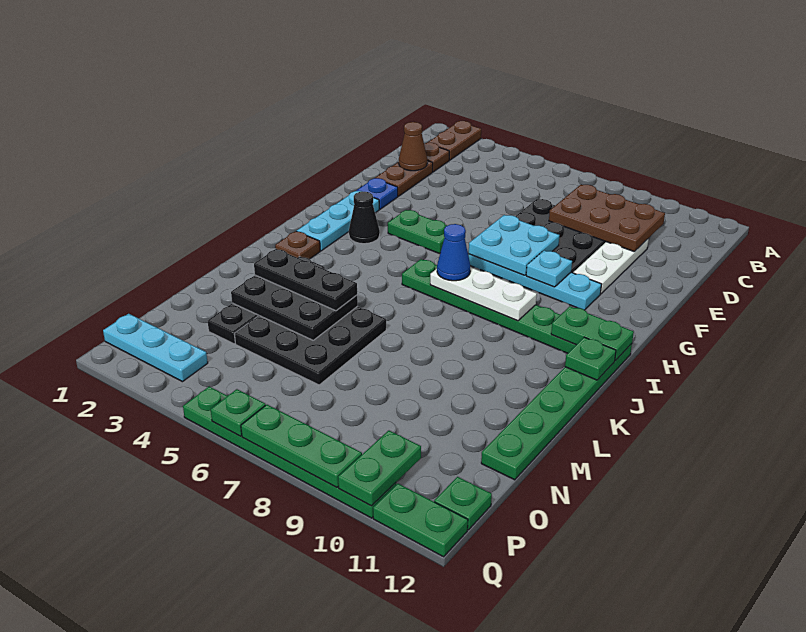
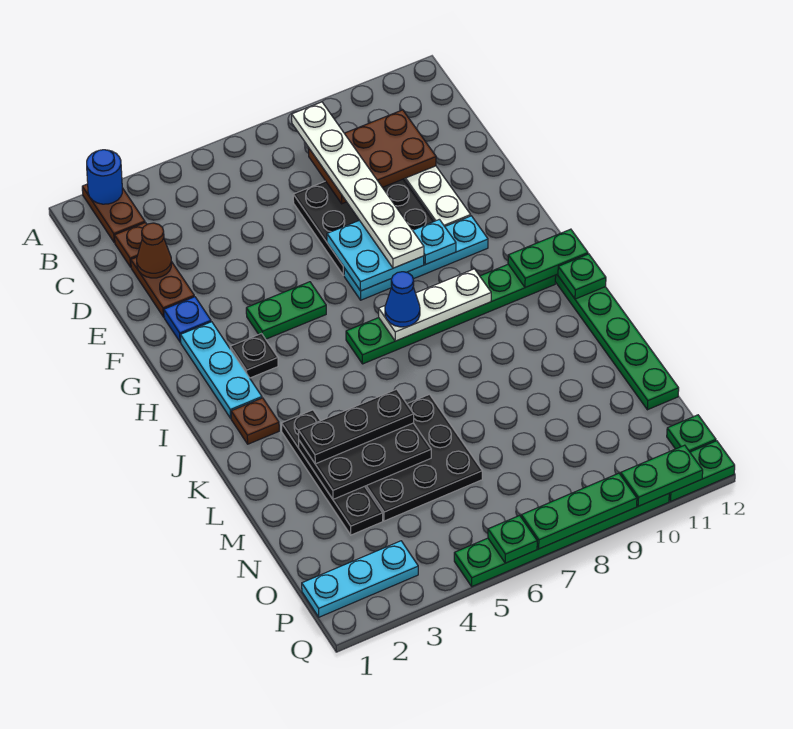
none -> blue round brick A2 level 2
none -> white plate B8:G8 level 3
black cone H3 level 1 -> black plate H3 level 1
green plate P10:Q10 level 2 -> green plate Q10:Q11 level 2

